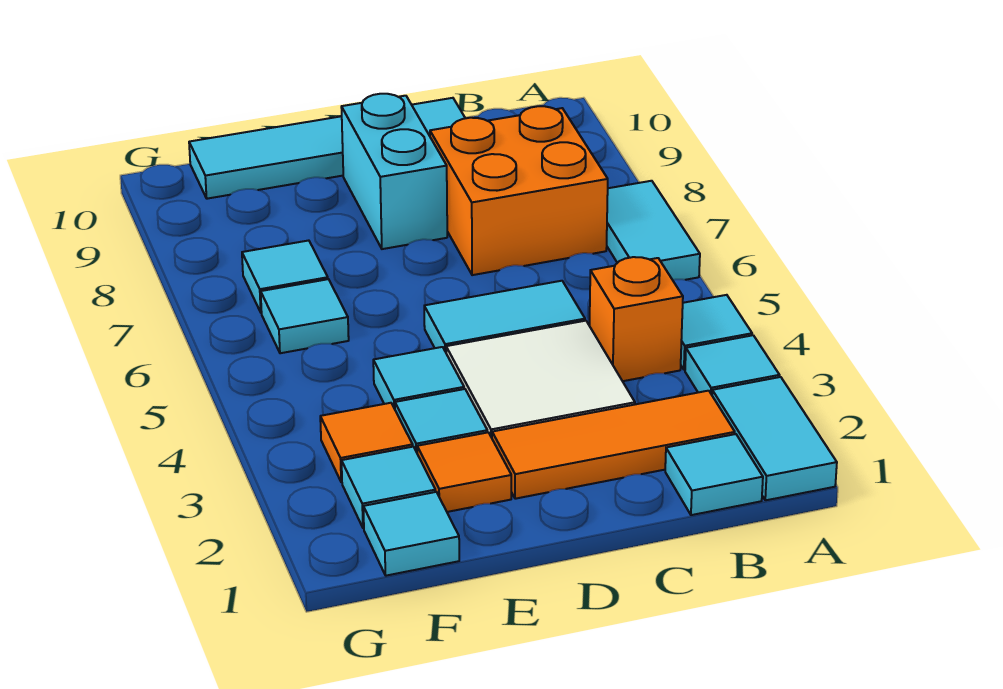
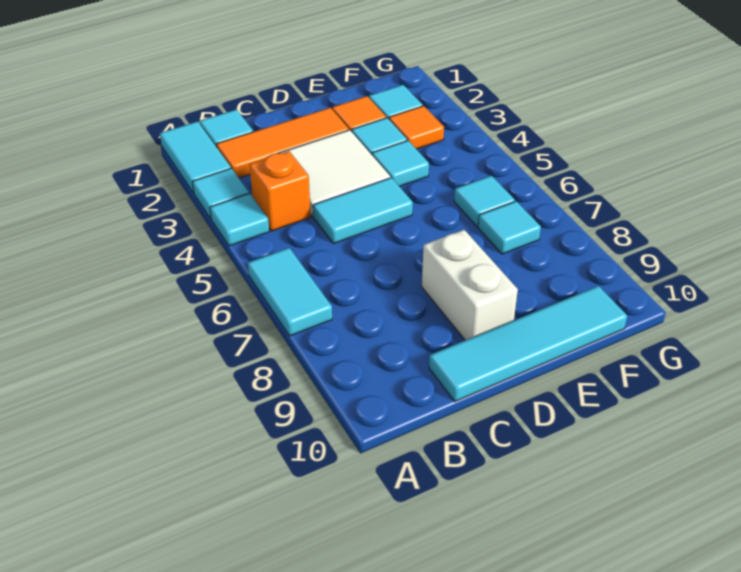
orange brick B7:C8 level 1 -> none
cyan brick D8:D9 level 1 -> white brick D8:D9 level 1
cyan tile F1 level 1 -> none

